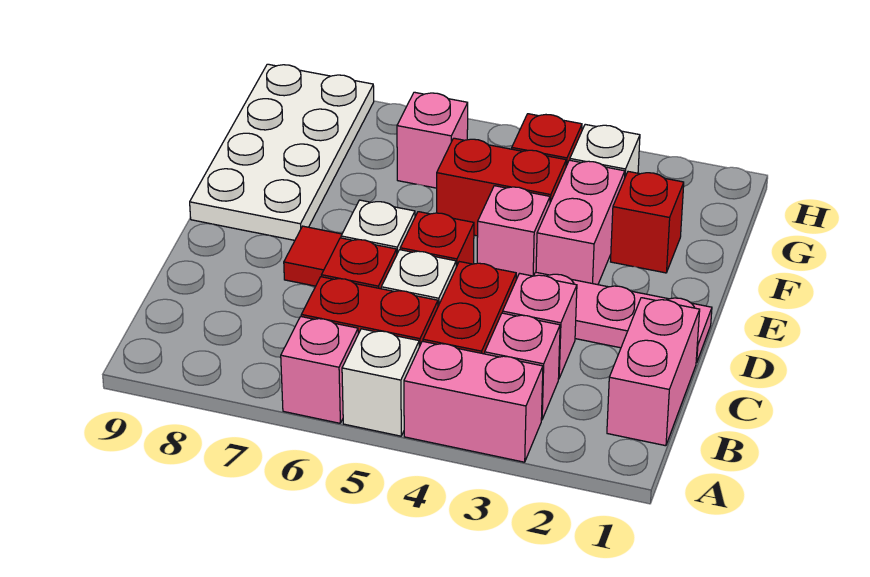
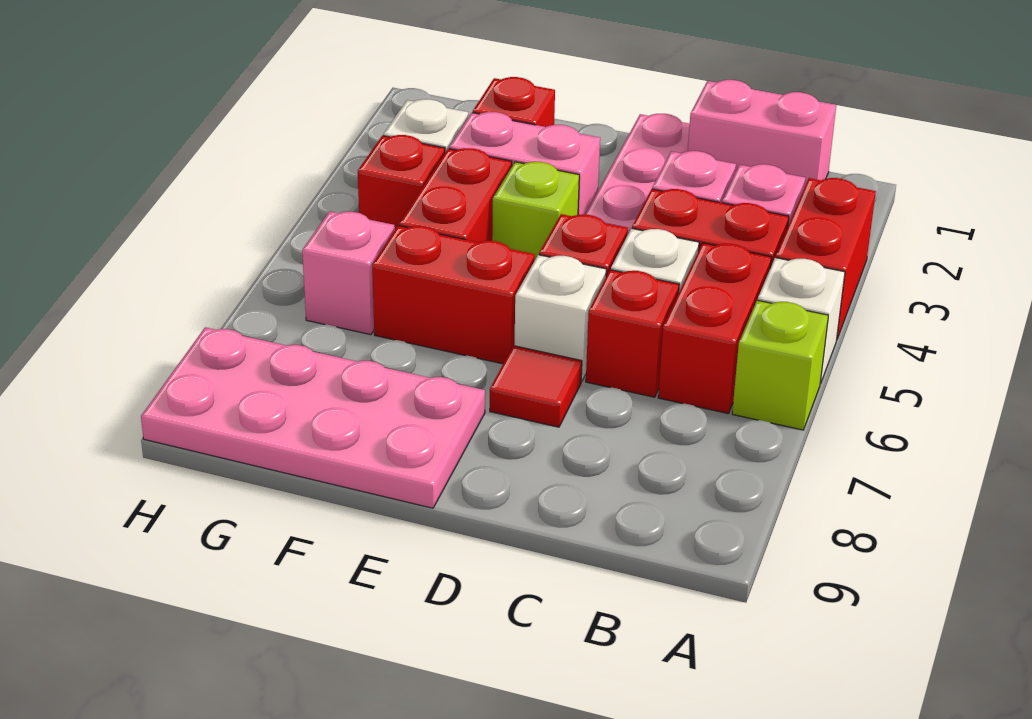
pink brick A3:A4 level 1 -> red brick A3:A4 level 1
pink brick A6 level 1 -> lime brick A6 level 1
pink brick E4 level 1 -> lime brick E4 level 1
none -> red brick E6:F6 level 1
white plate E8:H9 level 1 -> pink plate E8:H9 level 1

